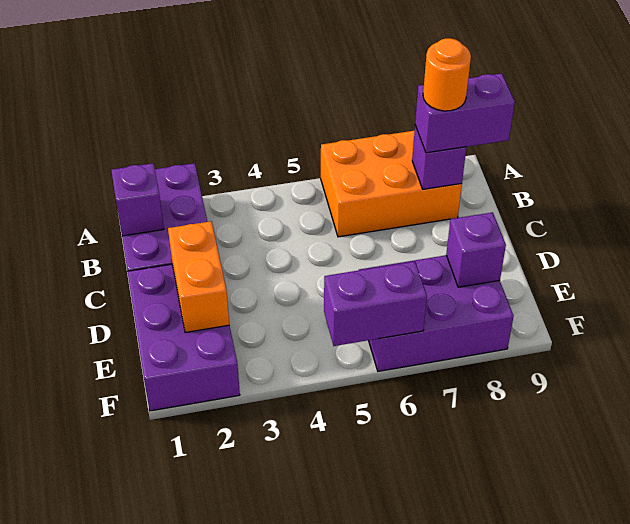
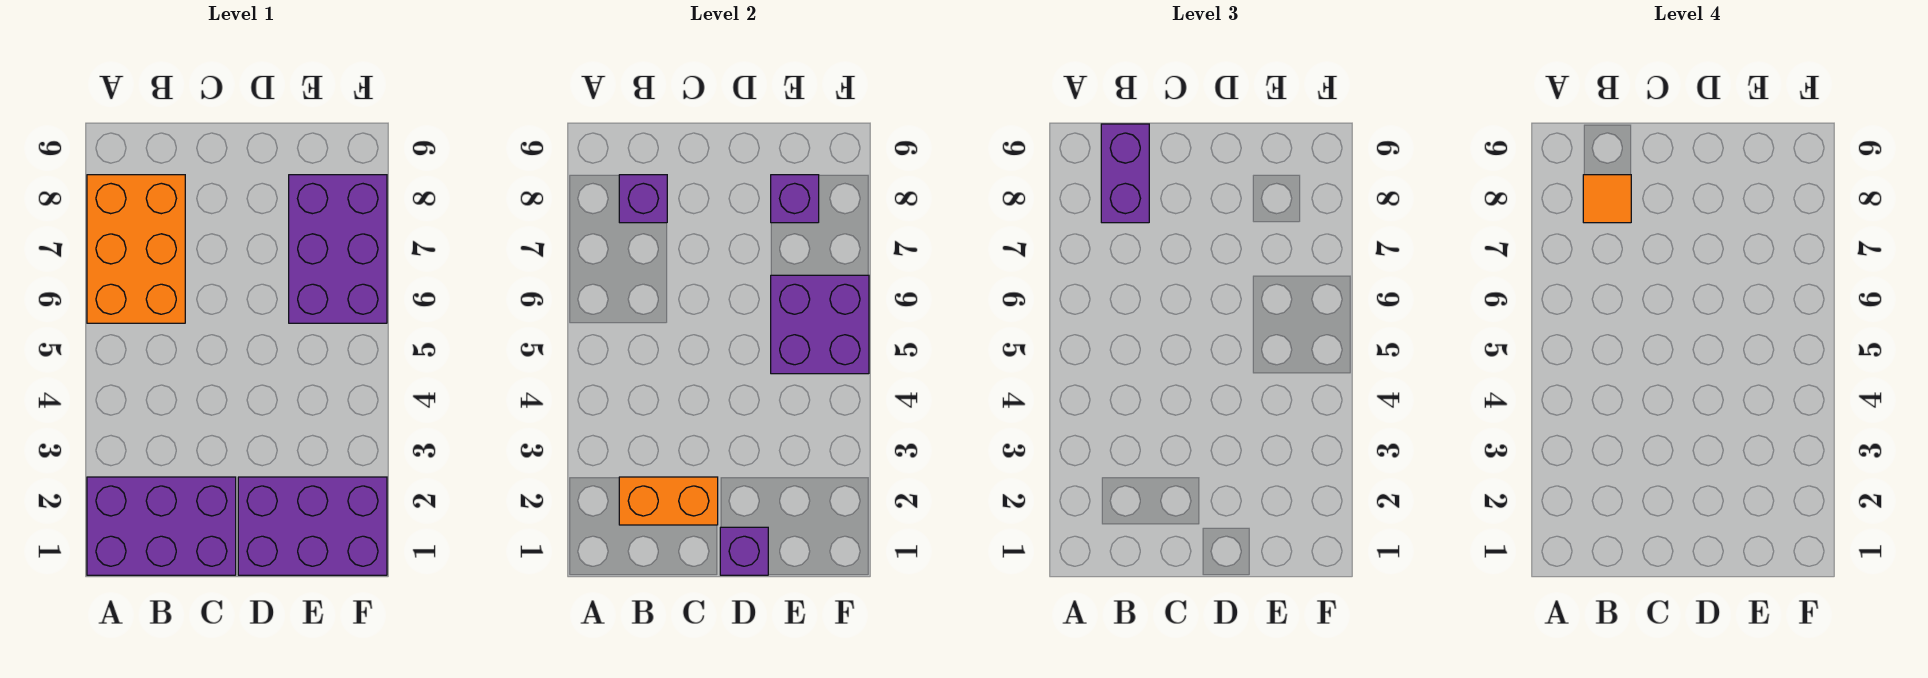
purple brick B1 level 2 -> purple brick D1 level 2
orange round brick B8 level 4 -> orange tile B8 level 4
orange brick D2:E2 level 2 -> orange brick B2:C2 level 2
purple brick F5:F6 level 2 -> purple brick E5:F6 level 2

